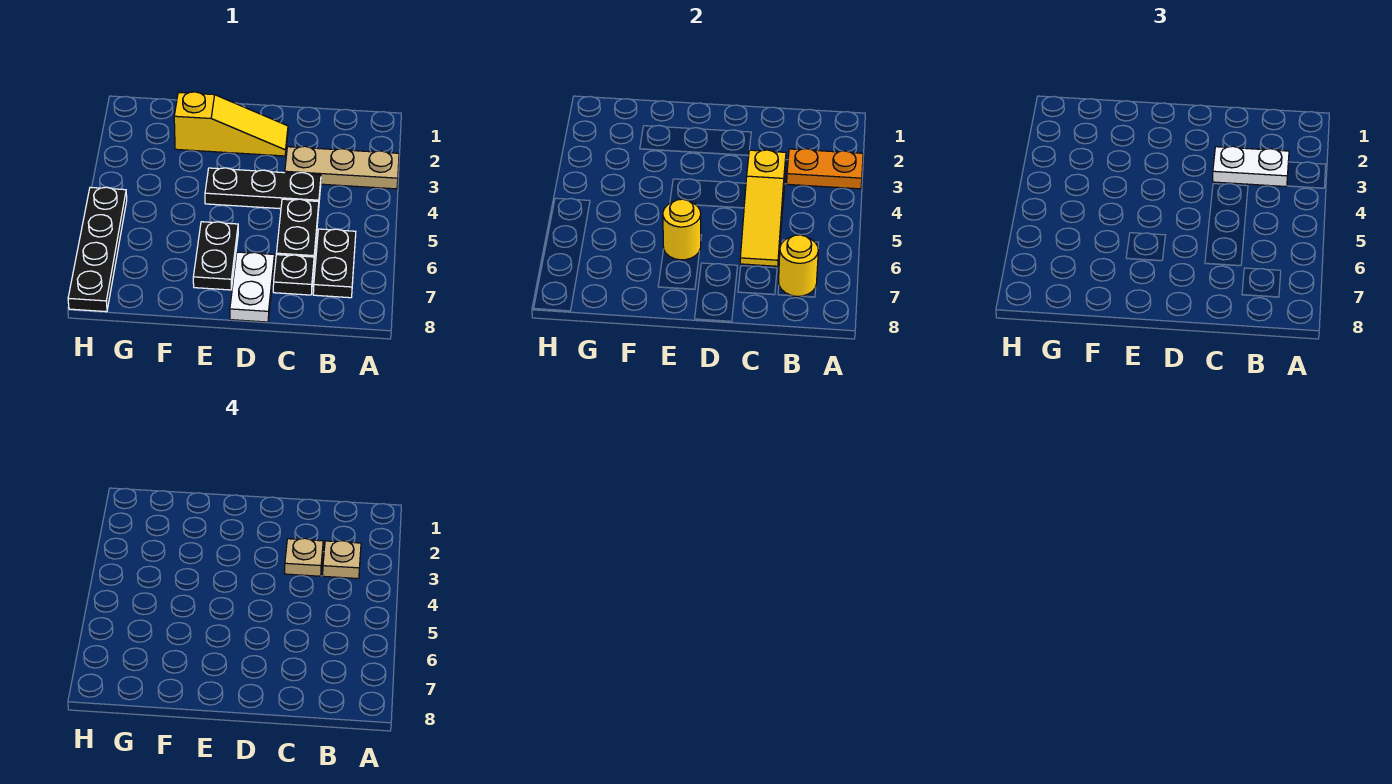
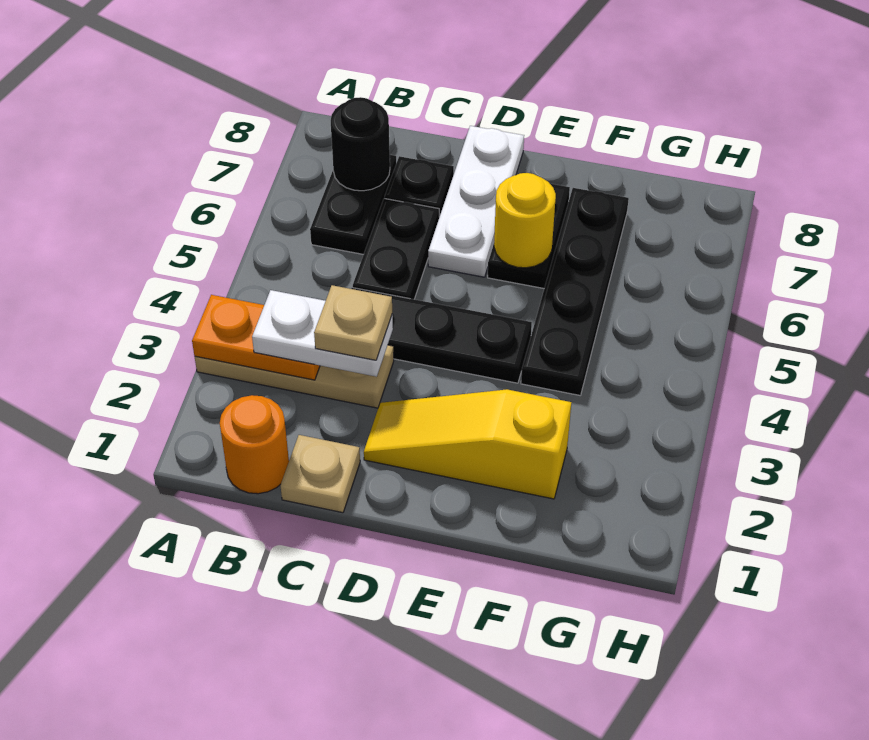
none -> orange round brick B1 level 1
tan plate B3 level 4 -> tan plate C1 level 1
yellow round brick B7 level 2 -> black round brick B7 level 2
yellow slope C4:C6 level 2 top 4 -> none
white plate D7:D8 level 1 -> white plate D6:D8 level 1
black plate H5:H8 level 1 -> black plate F4:F7 level 1

